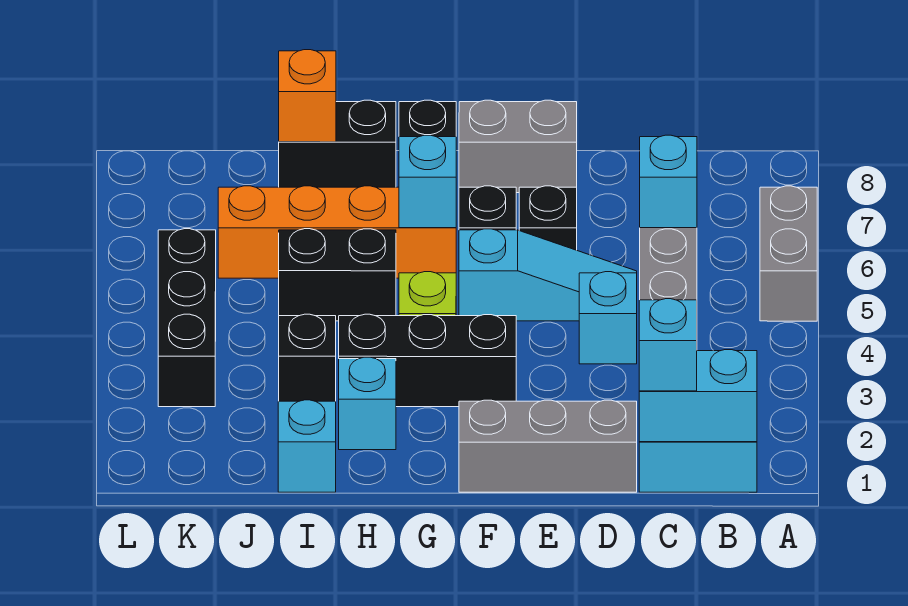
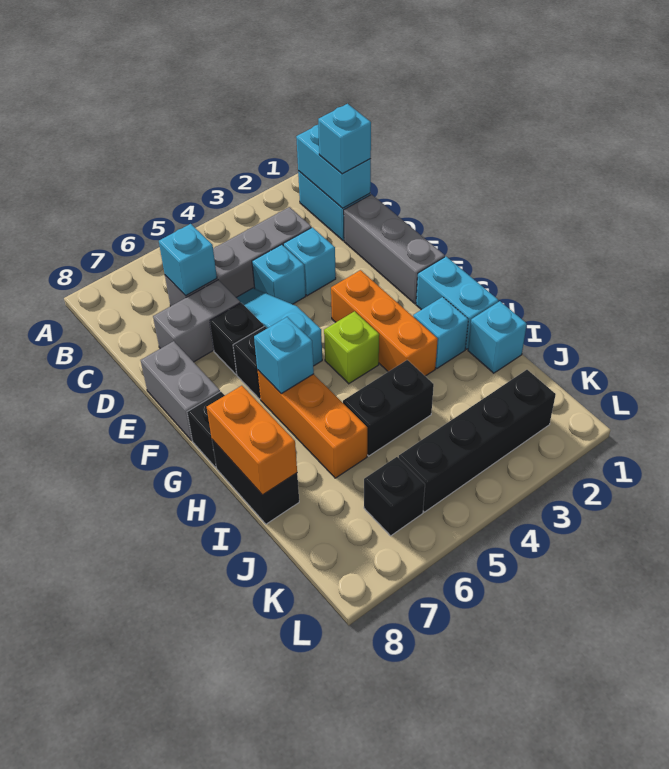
grey brick A5:A6 level 1 -> grey brick D6:D7 level 1
none -> cyan brick D3 level 1
black brick F3:H3 level 1 -> orange brick F3:H3 level 1
none -> cyan brick G1:H1 level 1
orange brick G6:J6 level 1 -> orange brick G6:I6 level 1
black brick H5:I5 level 1 -> black brick I4:I5 level 1
black brick I3 level 1 -> black brick K6 level 1
orange brick I8 level 2 -> orange brick H8:I8 level 2
black brick K3:K5 level 1 -> black brick K2:K5 level 1

